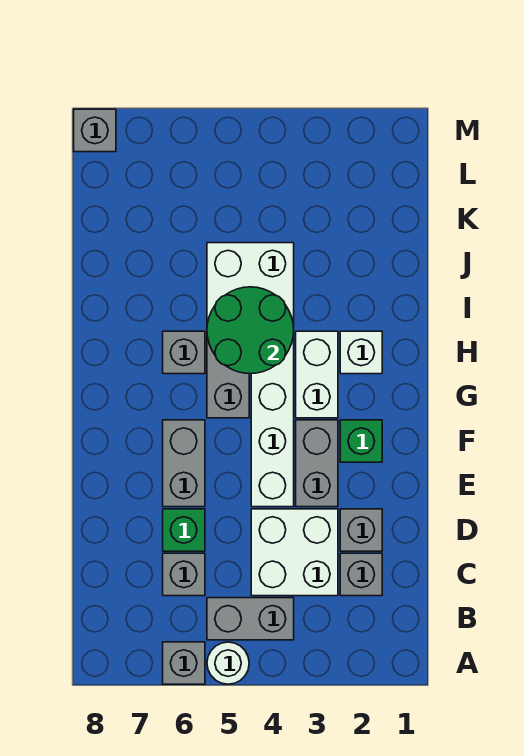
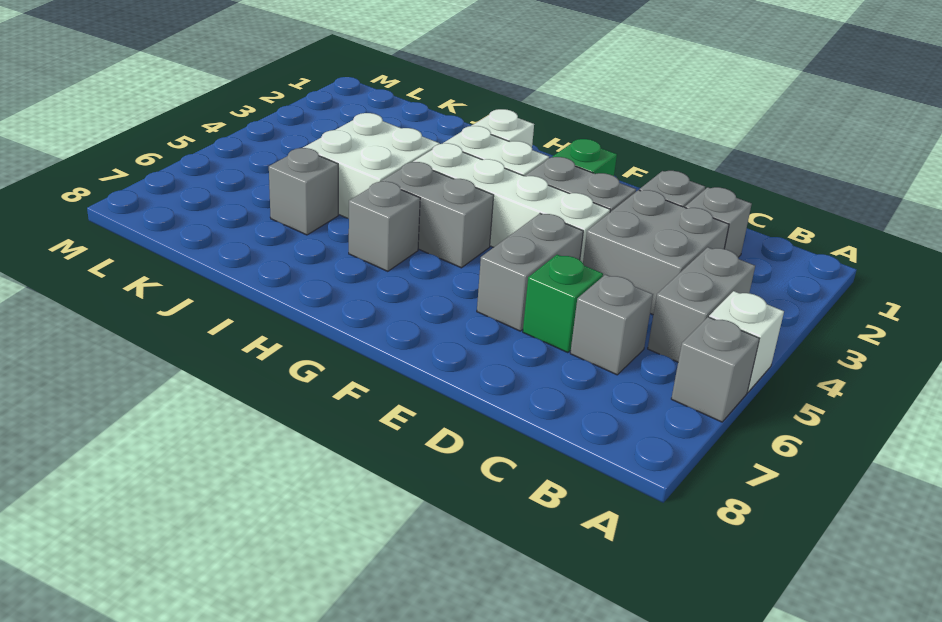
white round brick A5 level 1 -> white brick A5 level 1
white brick C3:D4 level 1 -> grey brick C3:D4 level 1
grey brick E6:F6 level 1 -> grey brick E5:E6 level 1
green round brick H4:I5 level 2 -> none
grey brick M8 level 1 -> grey brick J6 level 1

